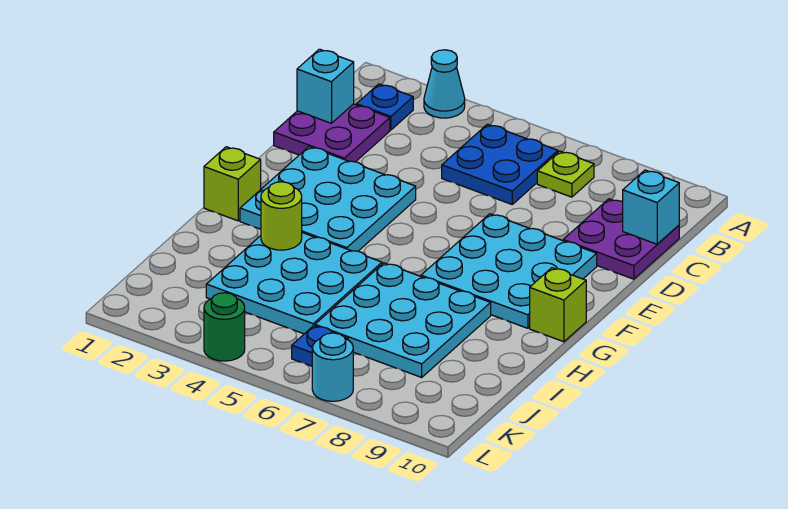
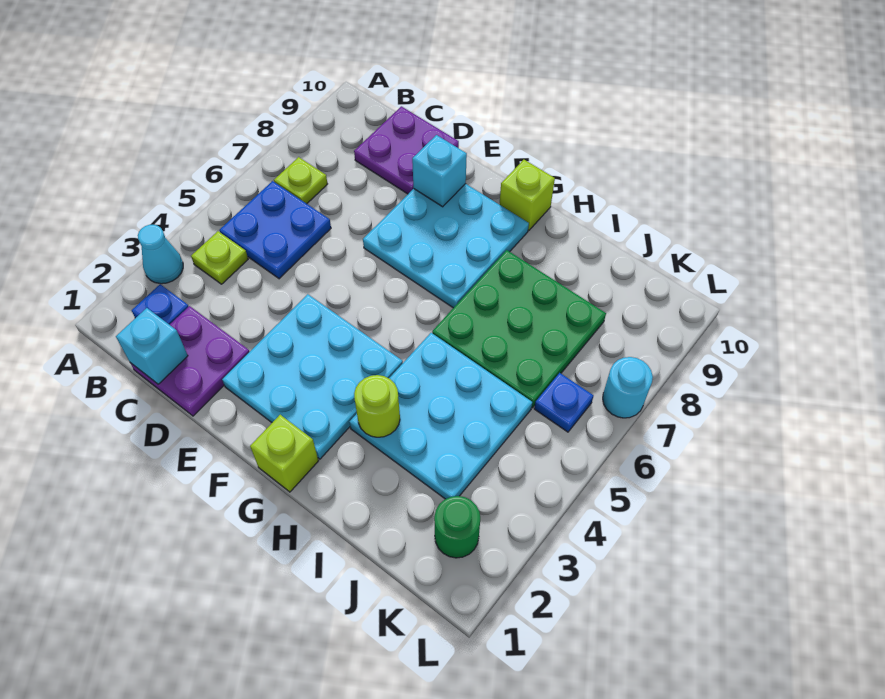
none -> lime plate B4 level 1
cyan brick C10 level 2 -> cyan brick E9 level 2
cyan plate H6:J8 level 1 -> green plate H6:J8 level 1
green round brick L4 level 1 -> green round brick K2 level 1

